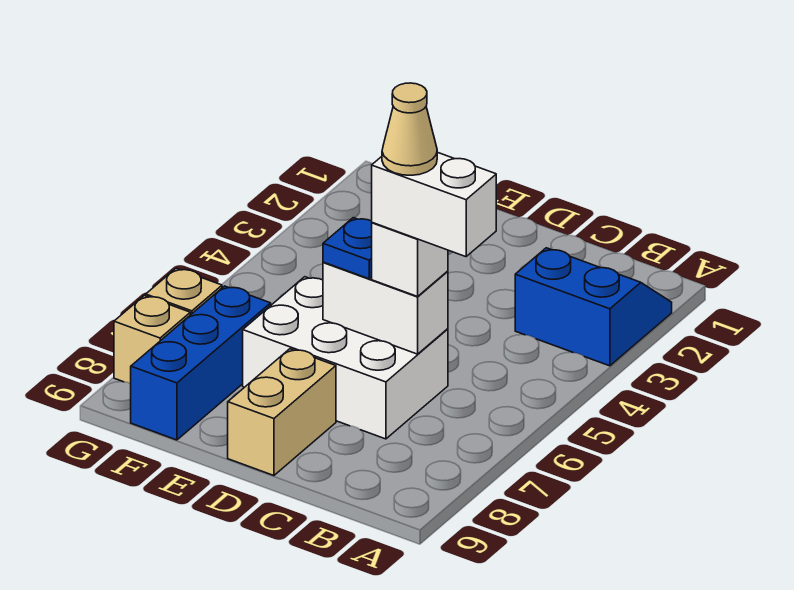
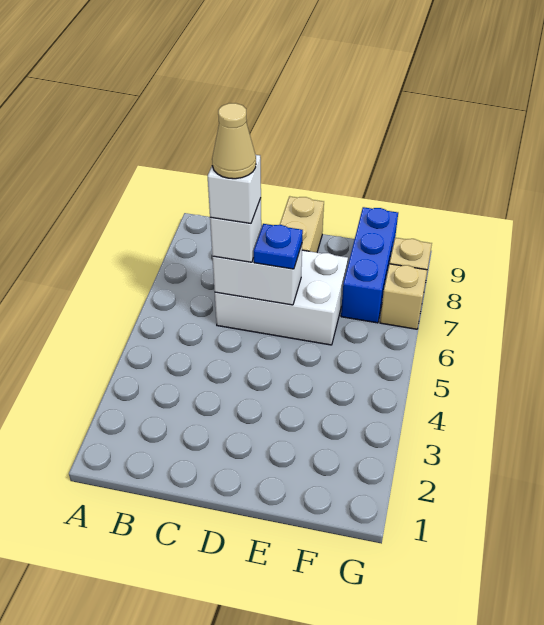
blue slope A2:B3 level 1 top 3 -> none
white brick B6:C6 level 4 -> white brick C6 level 4

